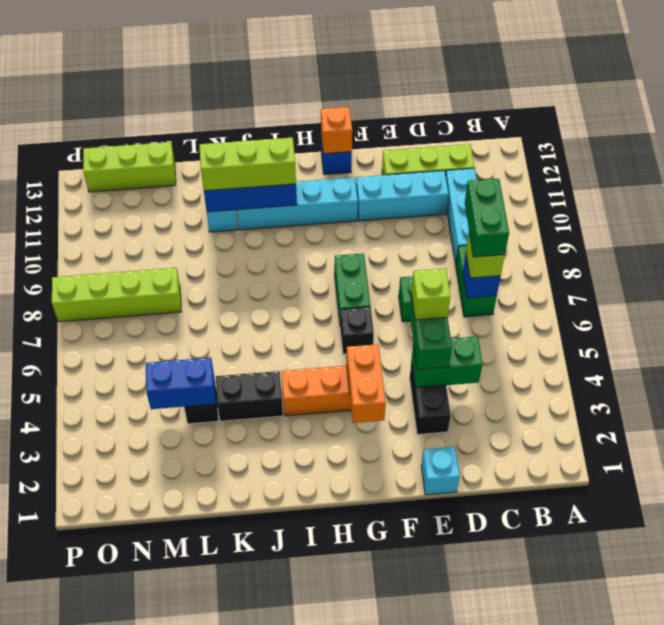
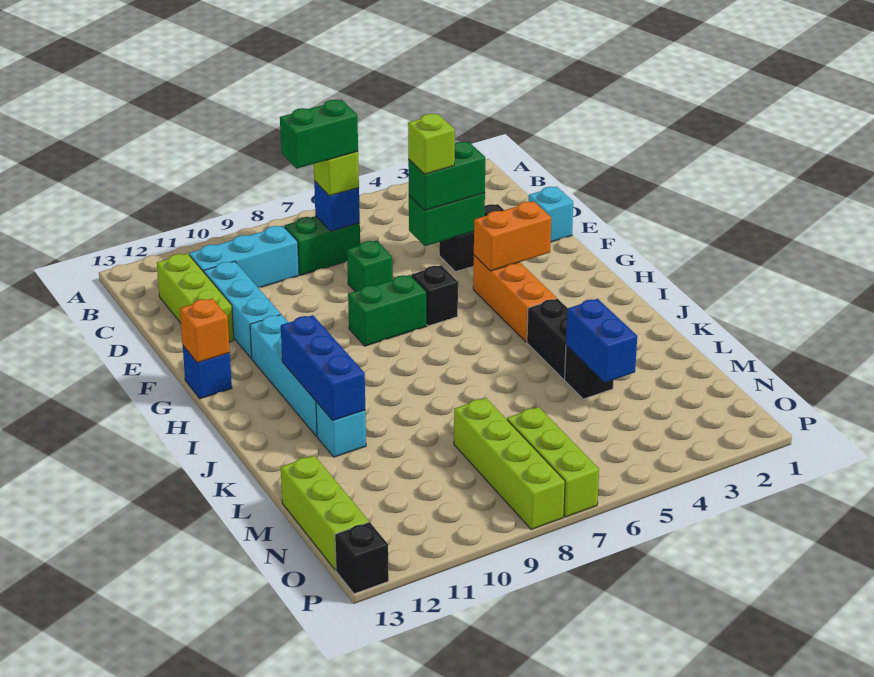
green brick D4:E4 level 2 -> green brick E4:E5 level 2
lime brick I11:K11 level 3 -> lime brick N7:P7 level 1
none -> black brick P13 level 1

